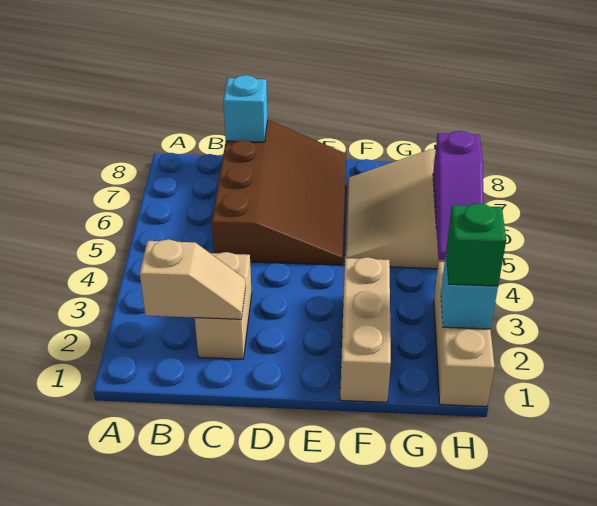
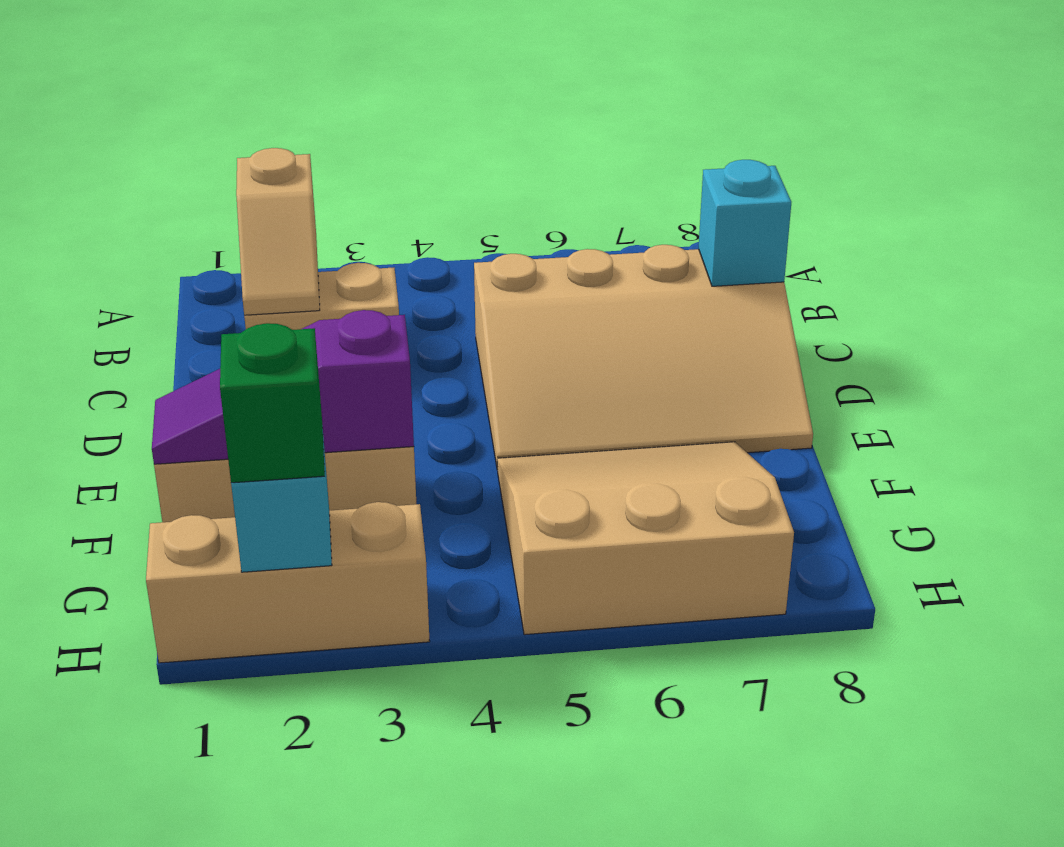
brown slope C5:E8 level 1 top C -> tan slope C5:E8 level 1 top C
purple slope H4:H6 level 2 top 6 -> purple slope F1:F3 level 2 top 3

